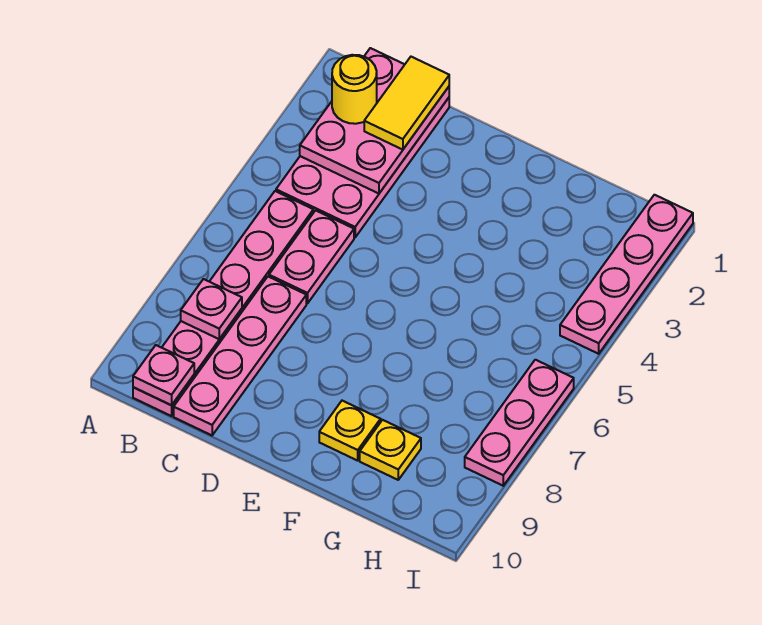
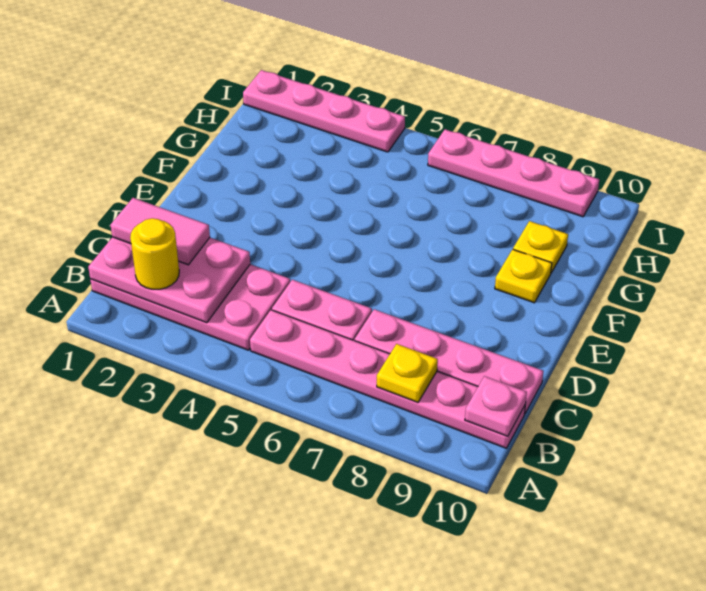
pink plate B8 level 2 -> yellow plate B8 level 2
yellow tile C1:C2 level 3 -> pink tile C1:C2 level 3
pink plate I6:I8 level 1 -> pink plate I6:I9 level 1

